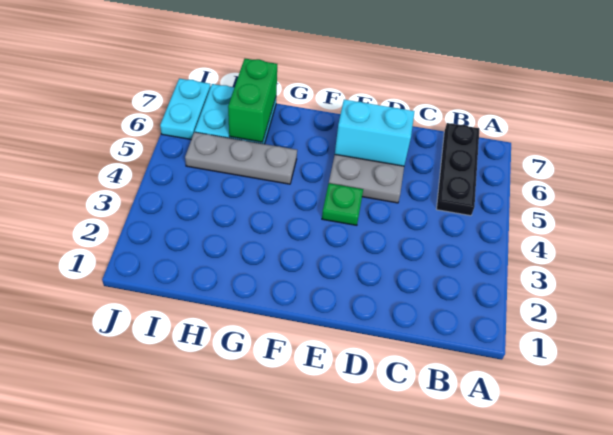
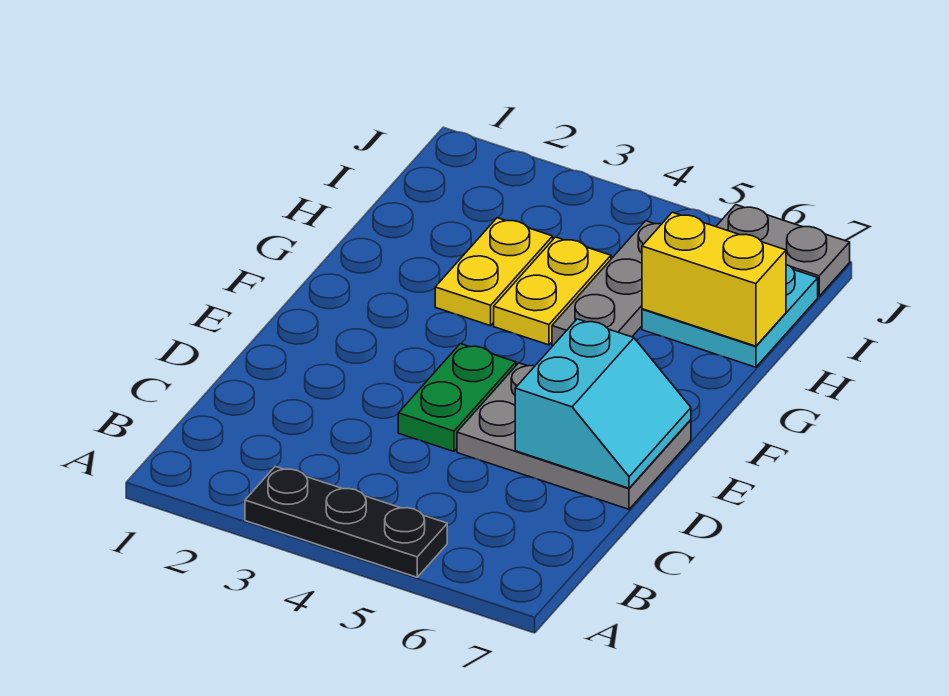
black plate B5:B7 level 1 -> black plate A3:A5 level 1
green plate E4 level 1 -> green plate D4:E4 level 1
none -> yellow plate G3:H3 level 1
none -> yellow plate G4:H4 level 1
green brick H6:H7 level 2 -> yellow brick H6:H7 level 2
cyan plate J6:J7 level 1 -> grey plate J6:J7 level 1

